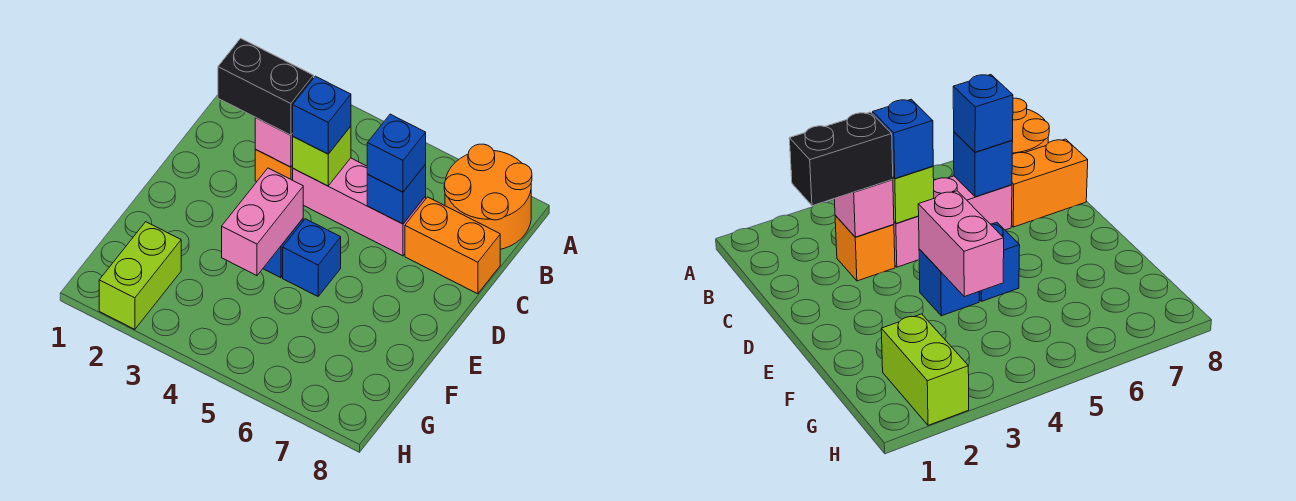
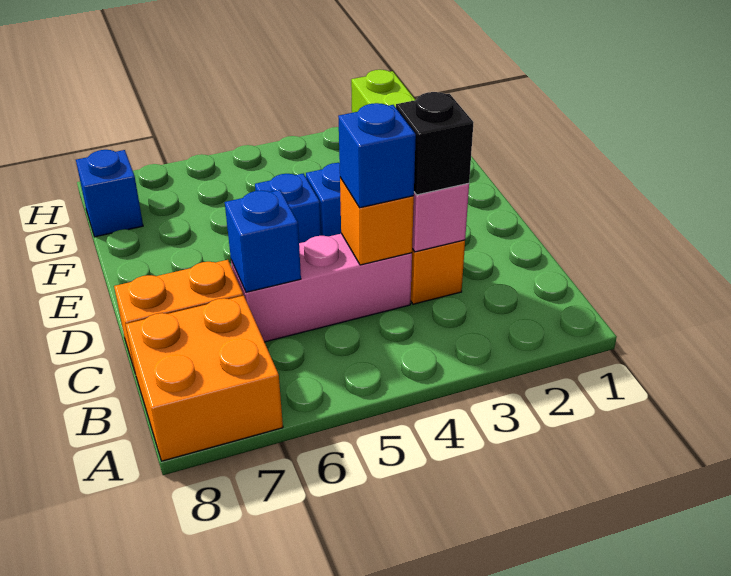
orange round brick A7:B8 level 1 -> orange brick A7:B8 level 1
black brick C2:C3 level 3 -> black brick C3 level 3
lime brick C4 level 2 -> orange brick C4 level 2
blue brick C6 level 3 -> blue brick G8 level 1
pink brick E4:F4 level 2 -> none

